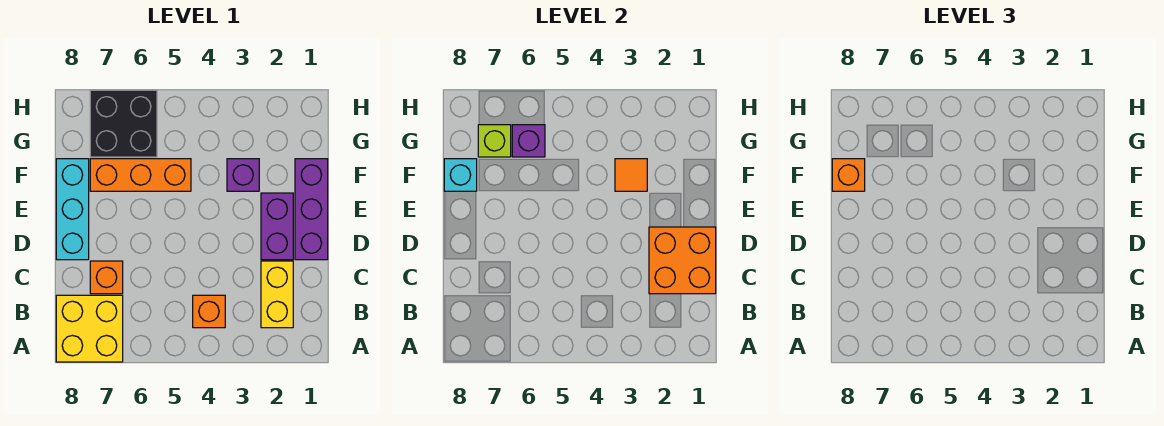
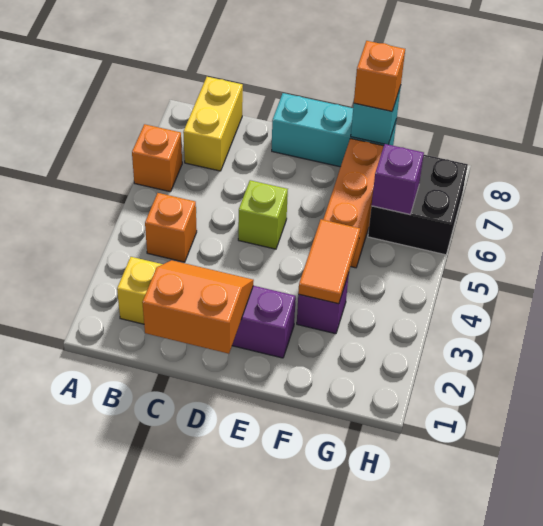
yellow brick A7:B8 level 1 -> yellow brick B7:B8 level 1
orange brick C1:D2 level 2 -> orange slope C1:D2 level 2 top 1
orange brick C7 level 1 -> orange brick A6 level 1
purple brick D1:F1 level 1 -> none
orange tile F3 level 2 -> orange tile F3:F4 level 2
lime brick G7 level 2 -> lime brick D5 level 1

